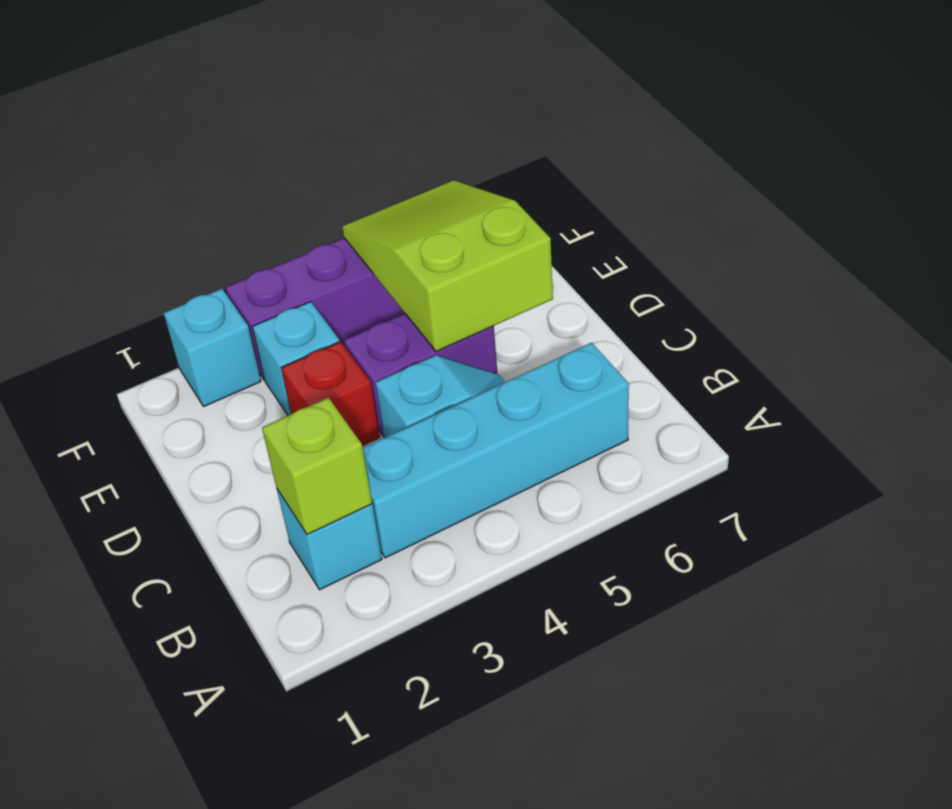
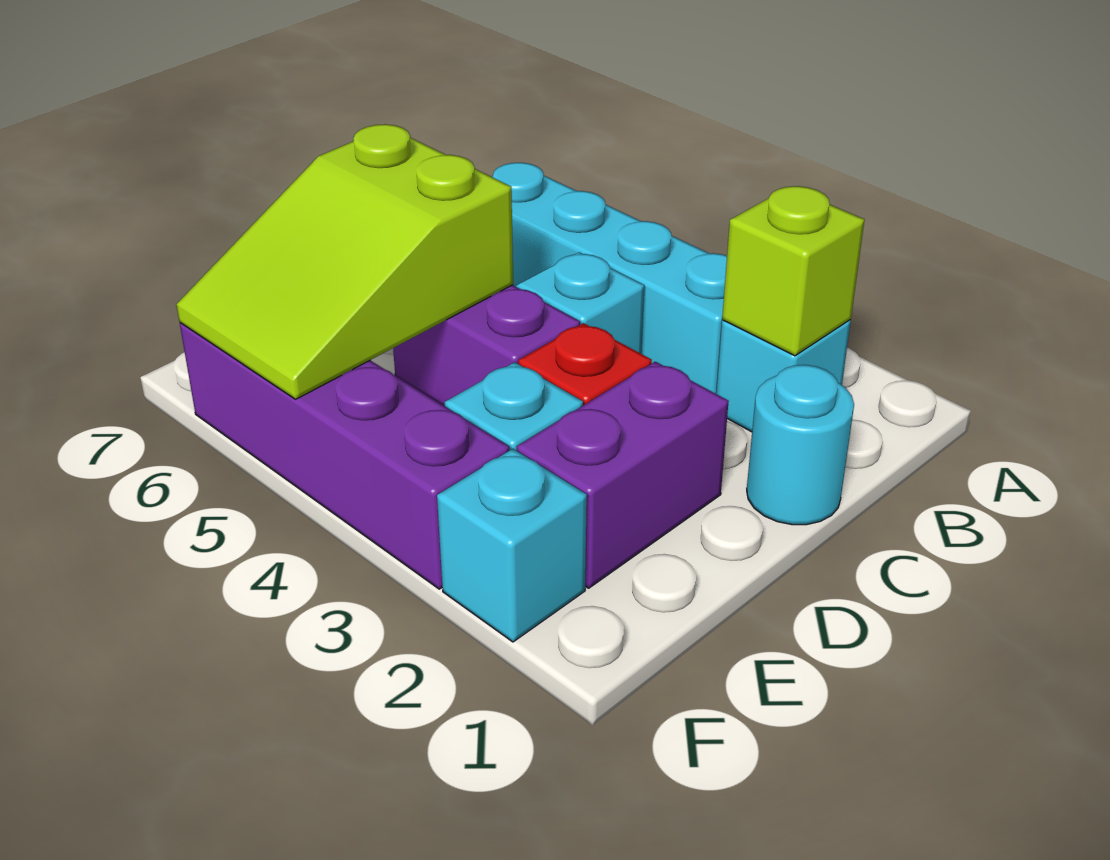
none -> cyan round brick C1 level 1
none -> purple brick D2:E2 level 1

